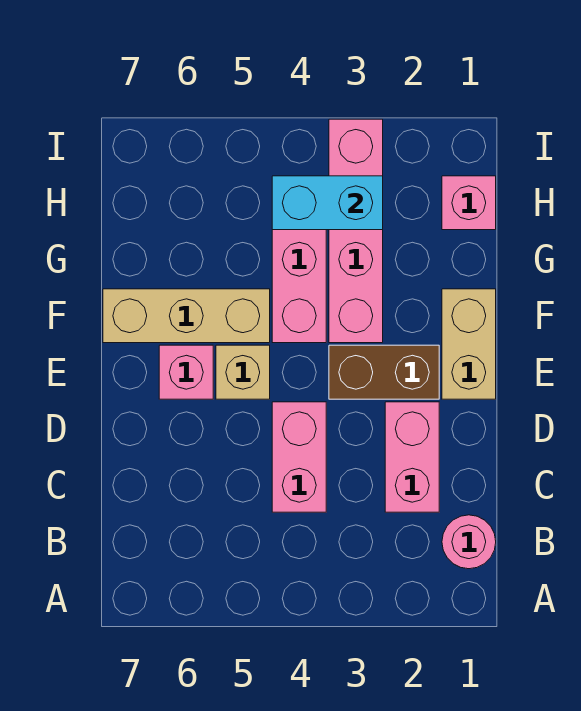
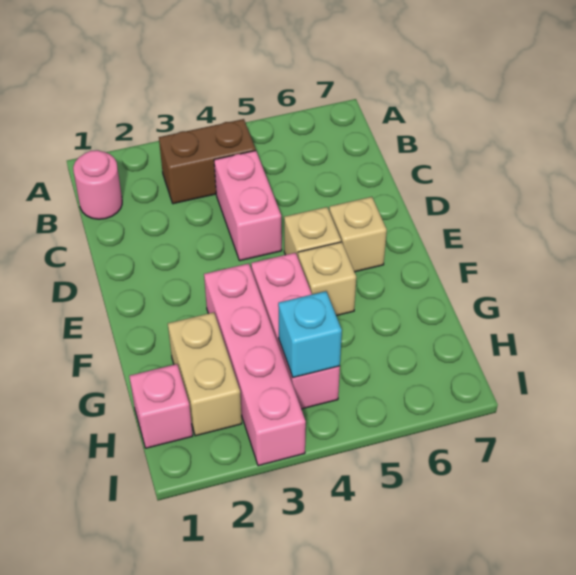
pink brick C2:D2 level 1 -> none
tan brick E1:F1 level 1 -> tan brick G2:H2 level 1
brown brick E2:E3 level 1 -> brown brick B3:B4 level 1
pink brick E6 level 1 -> tan brick E6 level 1
tan brick F5:F7 level 1 -> tan brick F5 level 1
cyan brick H3:H4 level 2 -> cyan brick H4 level 2

